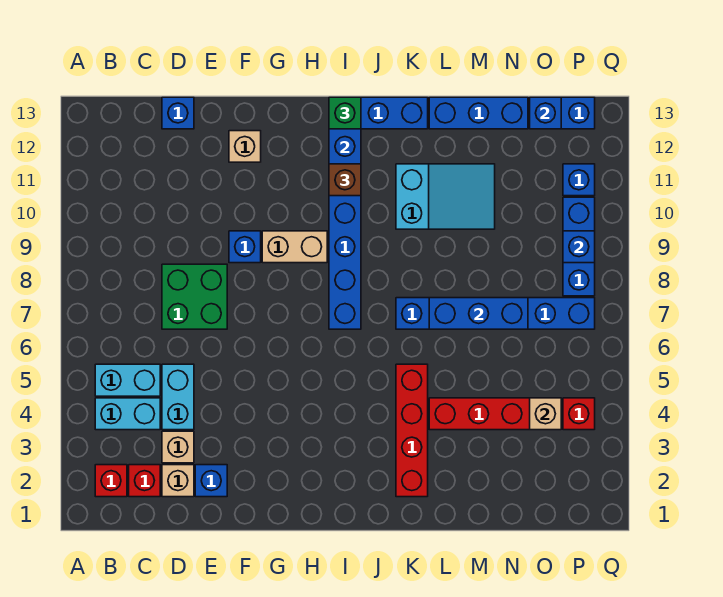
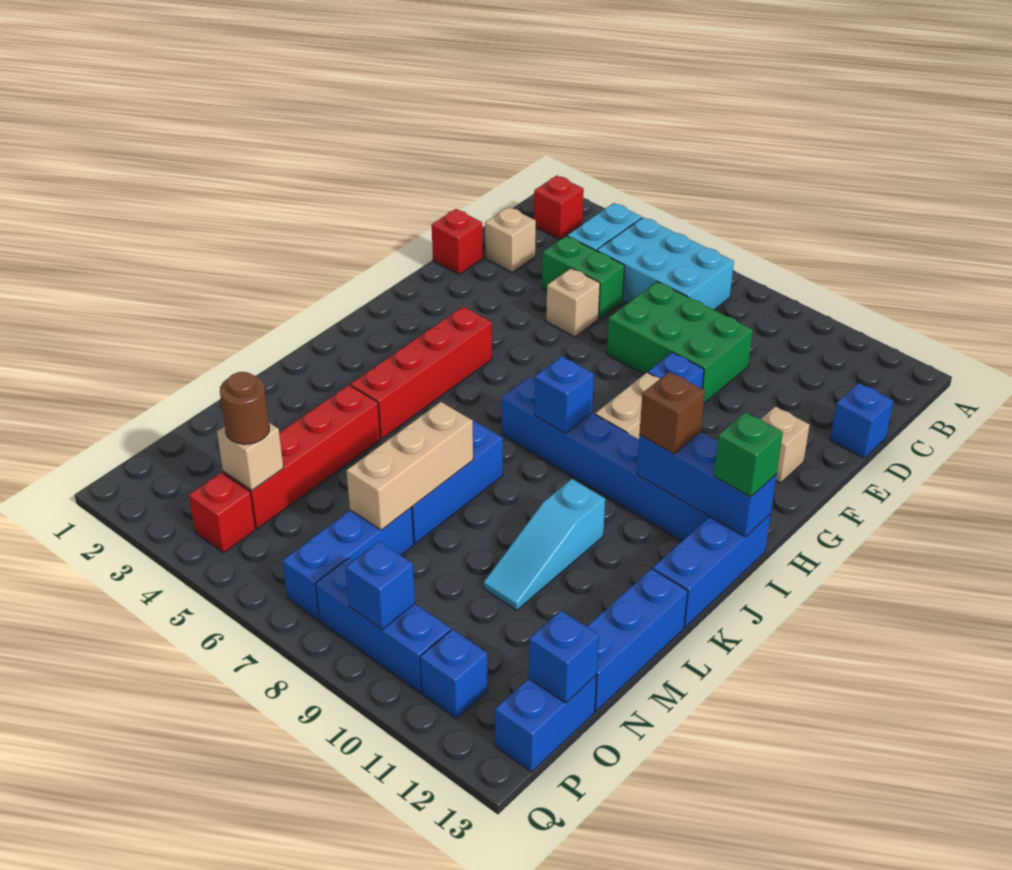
cyan brick B5:C5 level 1 -> cyan brick B5:C7 level 1
red brick C2 level 1 -> red brick E1 level 1
tan brick D3 level 1 -> tan brick E5 level 1
cyan brick D4:D5 level 1 -> green brick D4:D5 level 1
green brick D7:E8 level 1 -> green brick D7:E9 level 1
blue brick E2 level 1 -> blue brick I8 level 2
red brick K2:K5 level 1 -> red brick H4:K4 level 1
cyan slope K10:M11 level 1 top K -> cyan slope K10:M10 level 1 top K
blue brick L7:N7 level 2 -> tan brick L7:N7 level 2
none -> brown round brick O4 level 3

